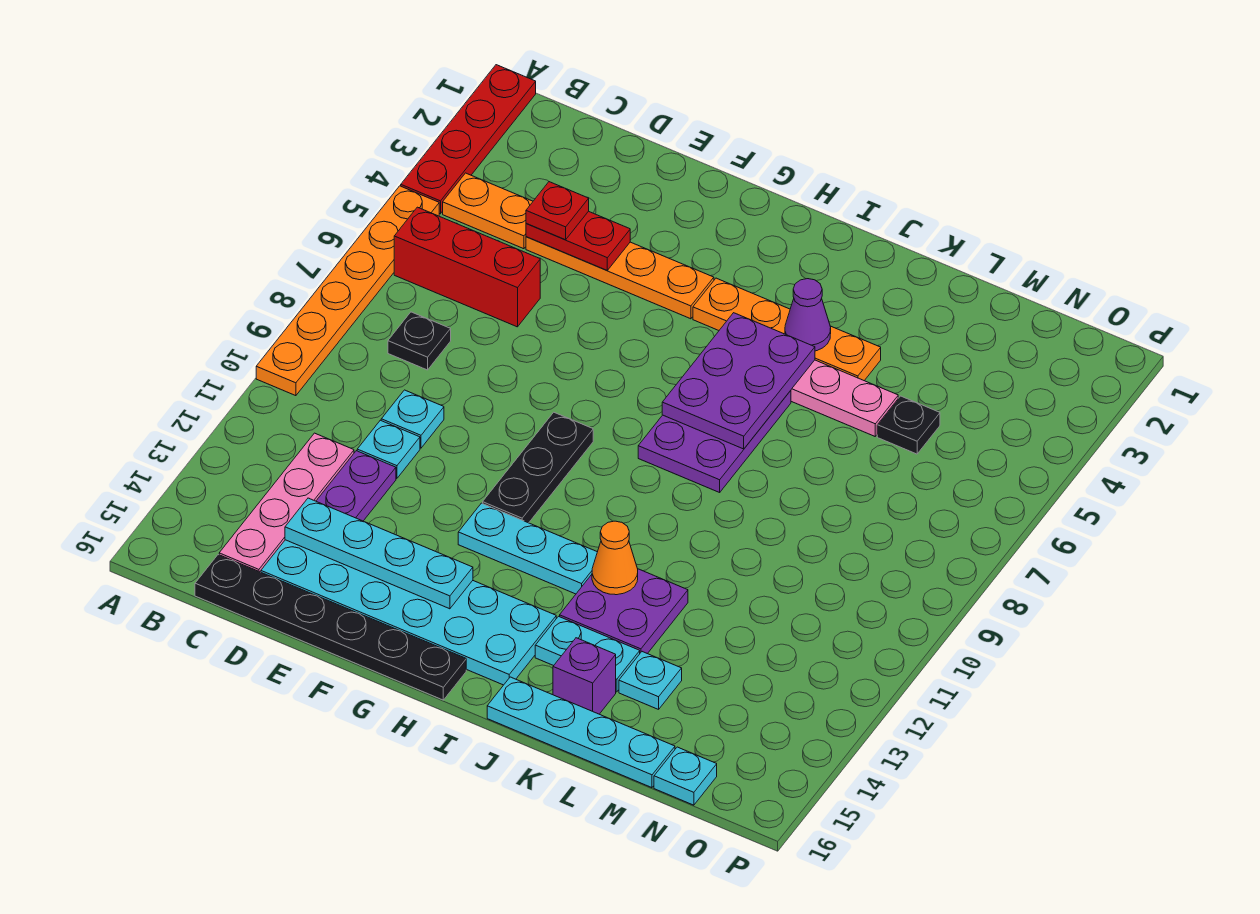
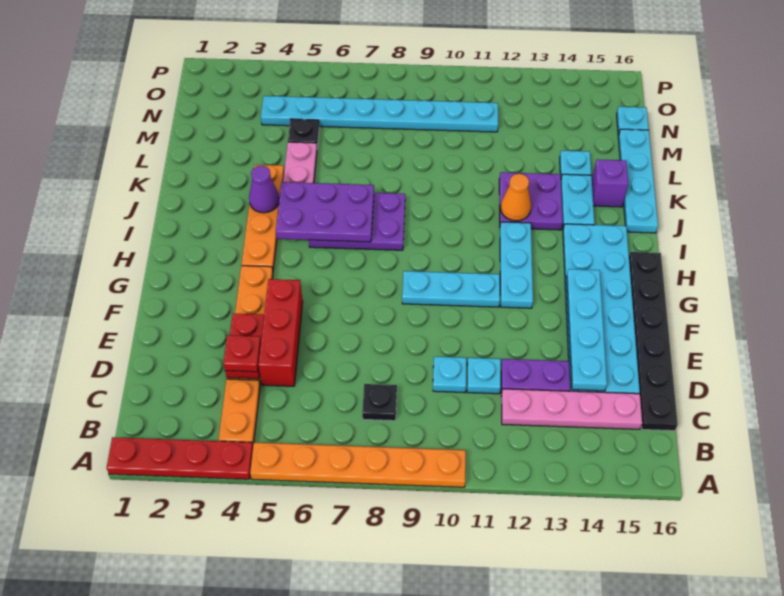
red brick B6:D6 level 1 -> red brick D5:F5 level 1
black plate G9:G11 level 1 -> cyan plate G9:G11 level 1
none -> cyan plate N4:N11 level 1

